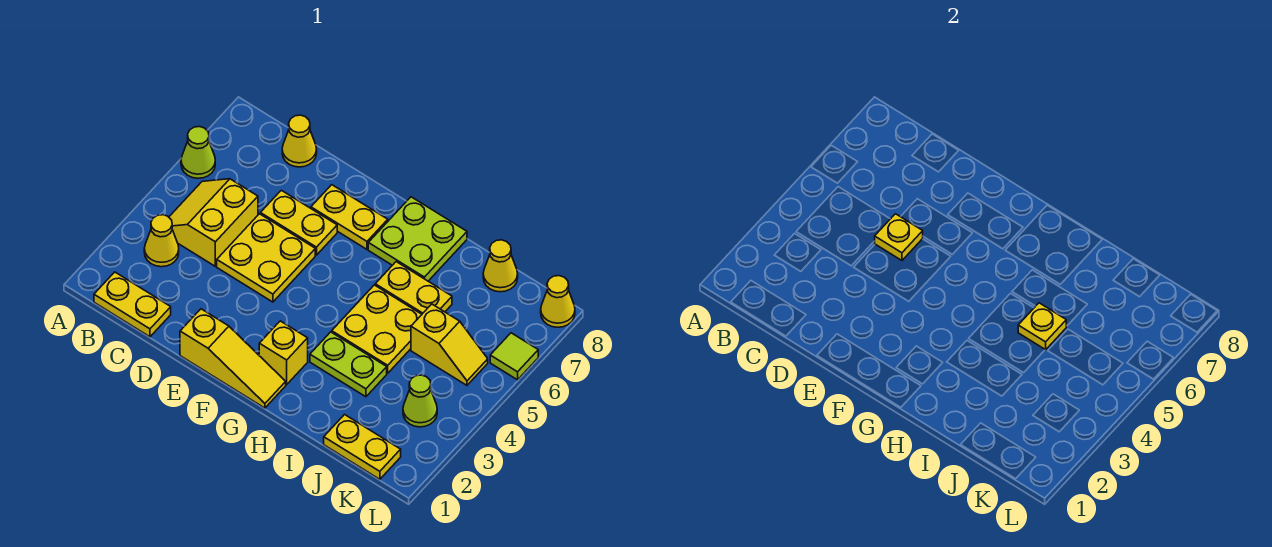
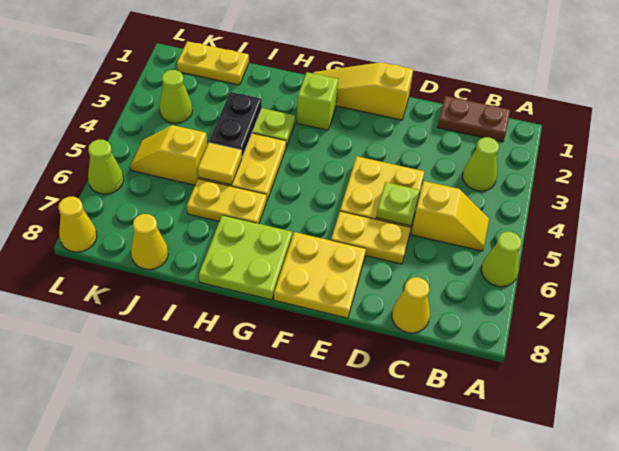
yellow plate B1:C1 level 1 -> brown plate B1:C1 level 1
yellow cone B3 level 1 -> lime cone B3 level 1
yellow slope B4:C5 level 1 top C -> yellow slope B5:C5 level 1 top C
yellow plate D5 level 2 -> lime plate D5 level 2
yellow plate E7:F7 level 1 -> yellow plate E7:F8 level 1
yellow brick G2 level 1 -> lime brick G2 level 1
none -> black plate I3:I4 level 2
yellow plate I5 level 2 -> yellow tile I5 level 2
lime tile L6 level 1 -> lime cone L6 level 1

